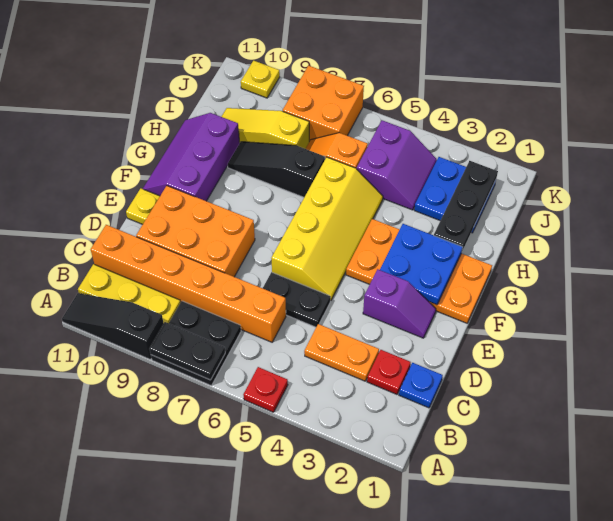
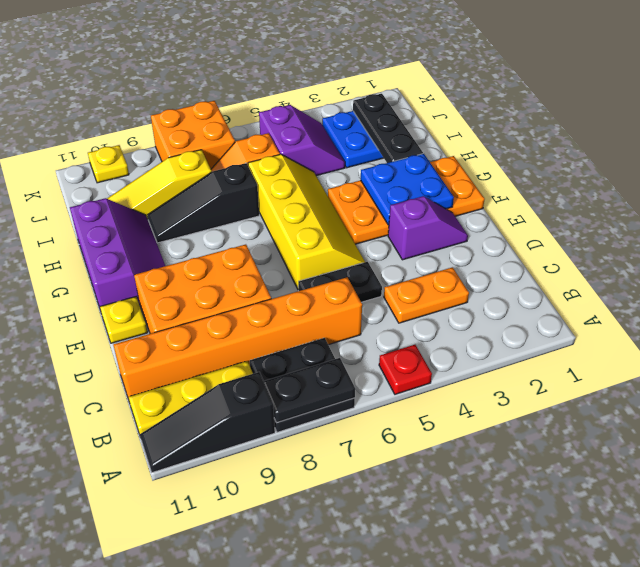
blue plate C1 level 1 -> none
red plate C2 level 1 -> none
purple slope F10:H11 level 1 top 10 -> purple slope F10:H11 level 1 top 11

